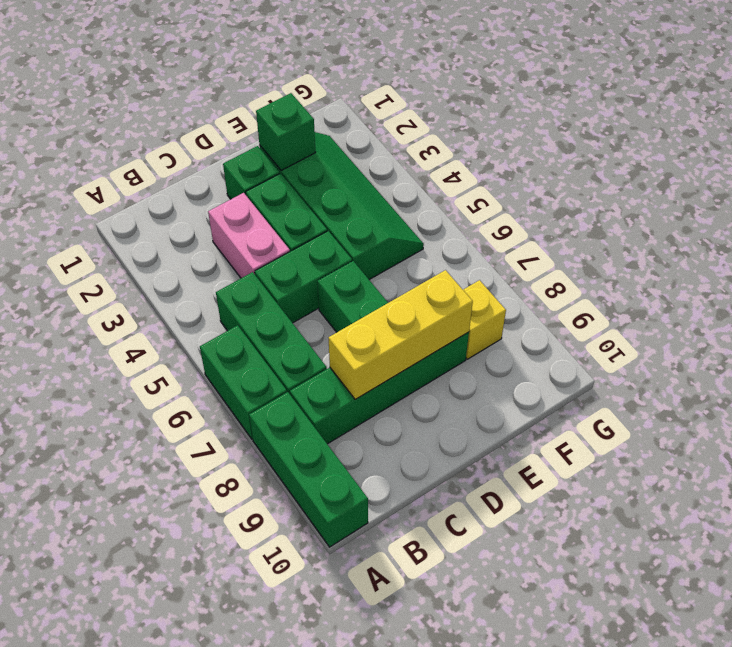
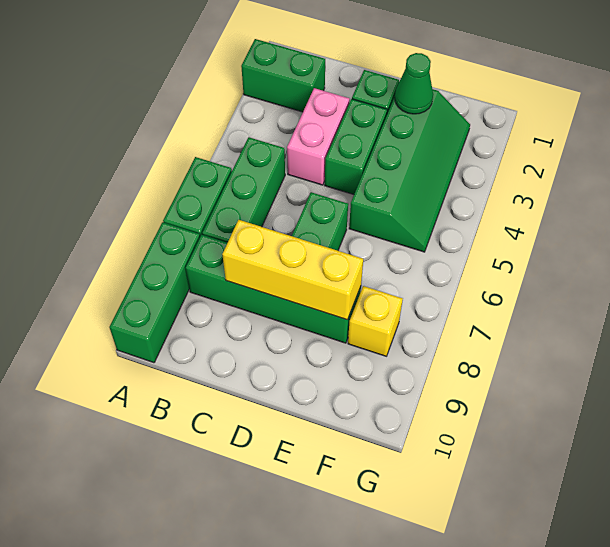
green brick C5:D5 level 1 -> green brick A2:B2 level 1
green brick E2 level 2 -> green cone E2 level 2

